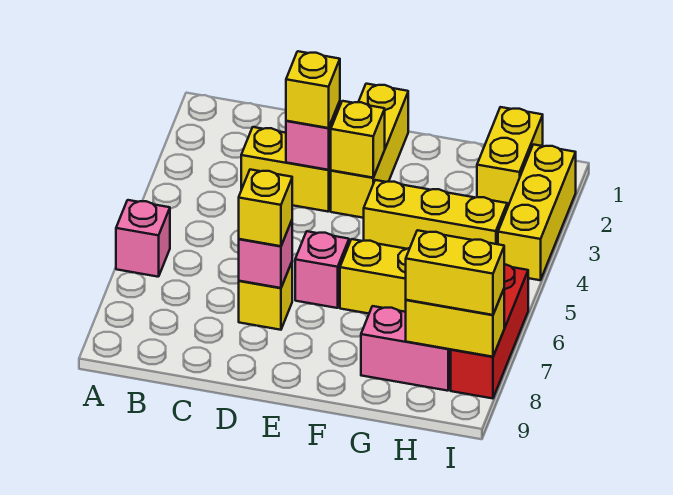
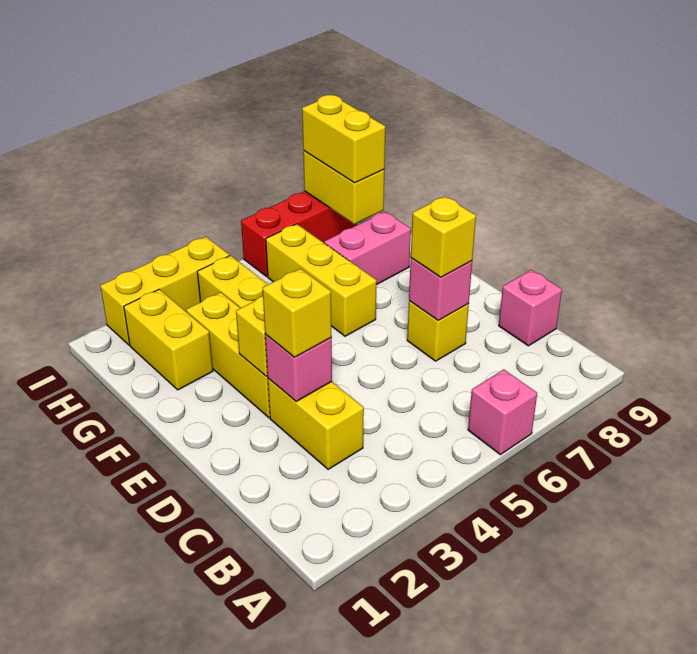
yellow brick E1:E3 level 1 -> yellow brick E3:G3 level 1
pink brick E6 level 1 -> pink brick C9 level 1
pink brick G8:H8 level 1 -> pink brick G7:G8 level 1
yellow brick H1:H2 level 1 -> yellow brick G2:H2 level 1

